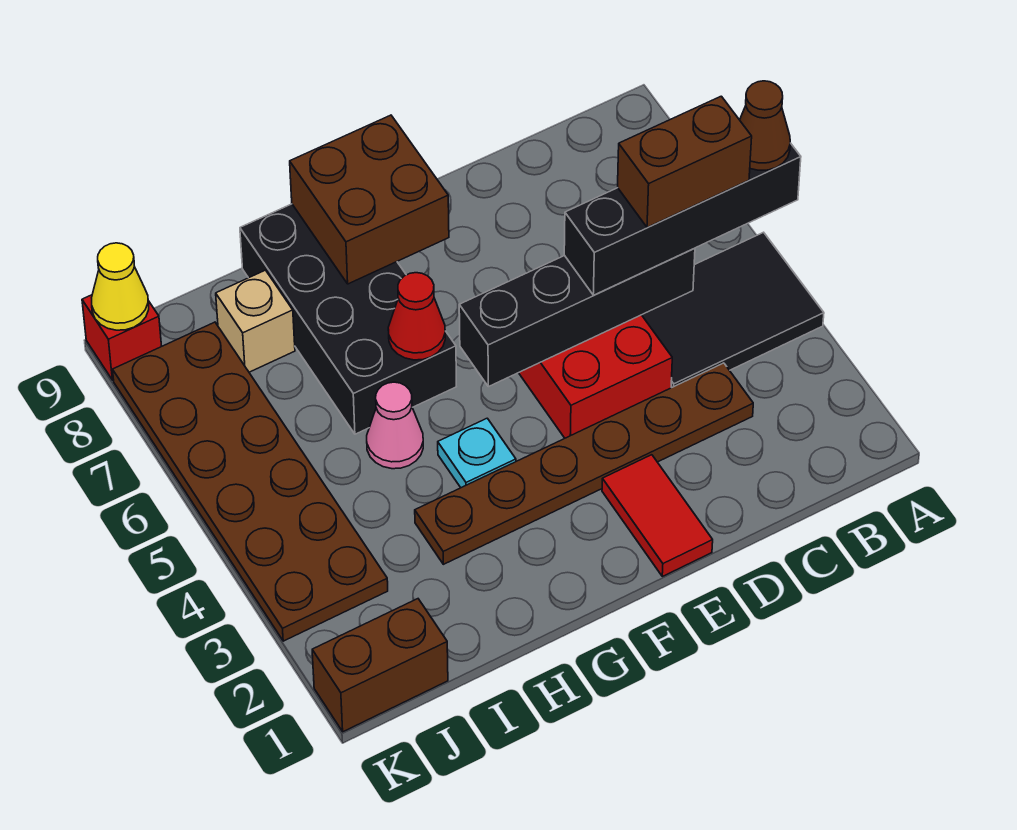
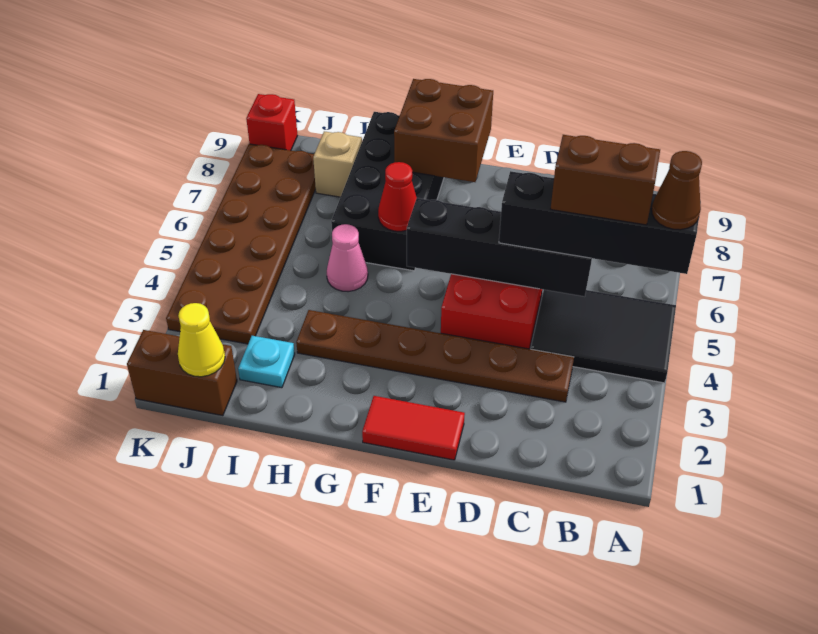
red tile E1:E2 level 1 -> red tile E1:F1 level 1
cyan plate G4 level 1 -> cyan plate I2 level 1
yellow cone K9 level 2 -> yellow cone J1 level 2

